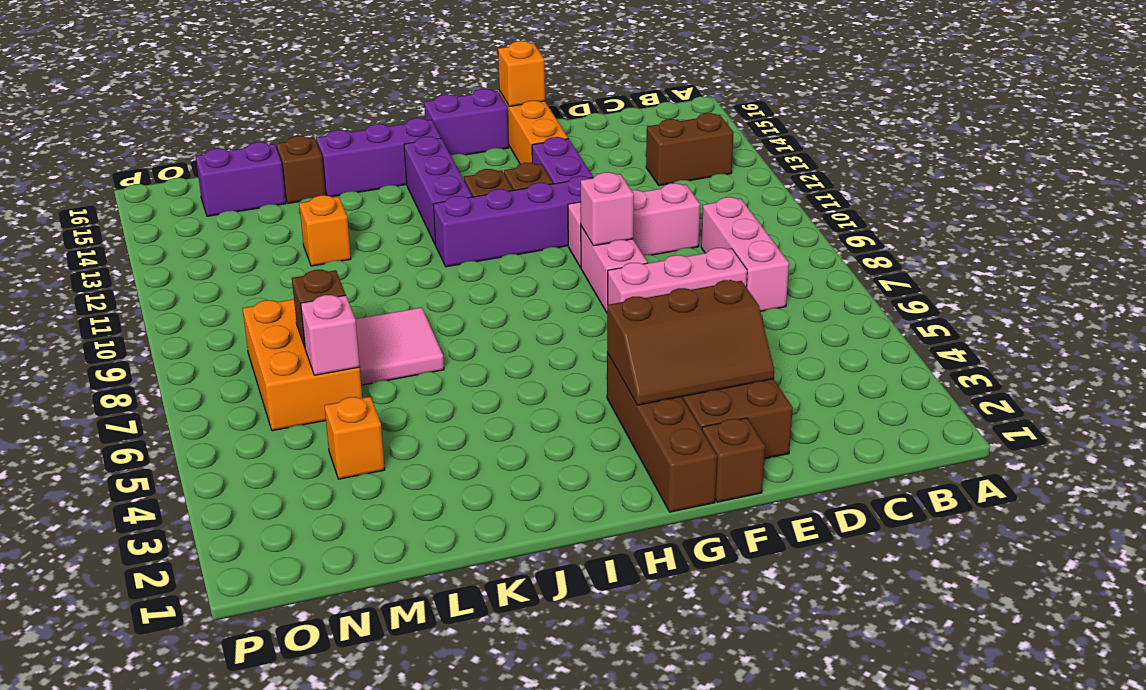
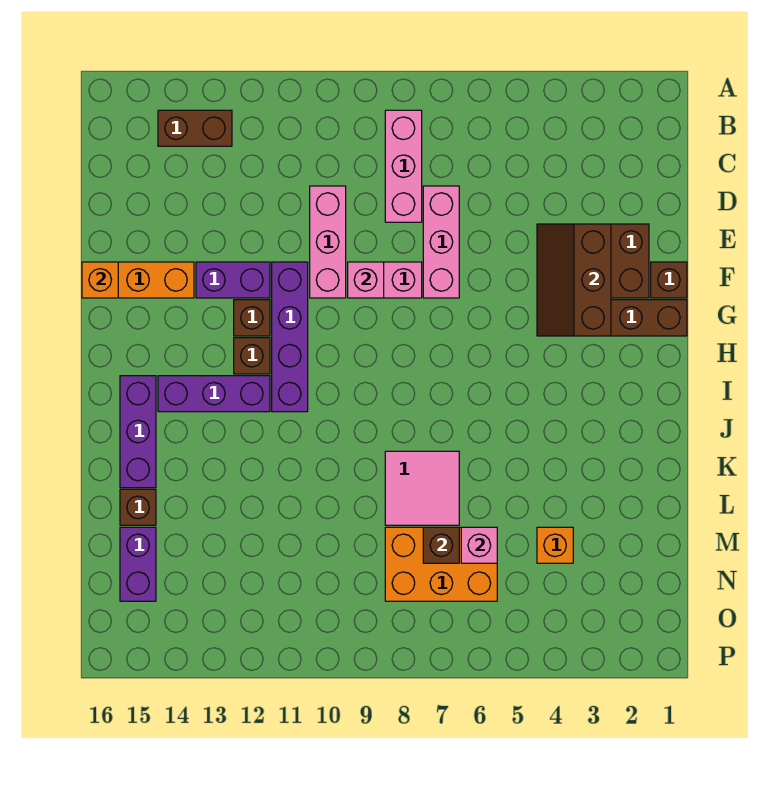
brown brick B13:C13 level 1 -> brown brick B13:B14 level 1
pink brick C7:C9 level 1 -> pink brick B8:D8 level 1
brown slope E3:G4 level 2 top 4 -> brown slope E3:G4 level 2 top 3
purple brick G16:H16 level 1 -> none
orange brick L12 level 1 -> none

